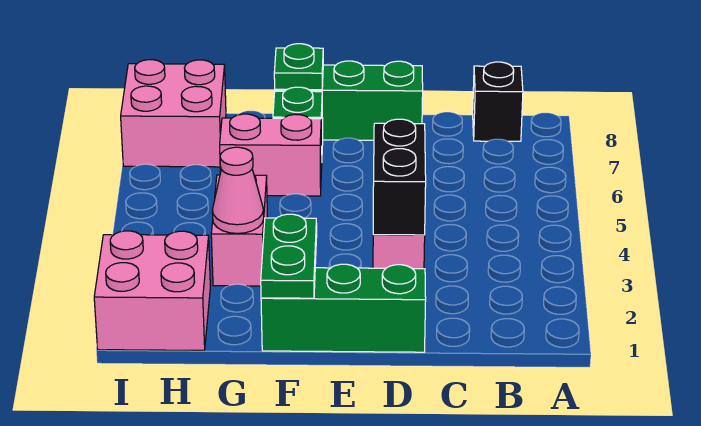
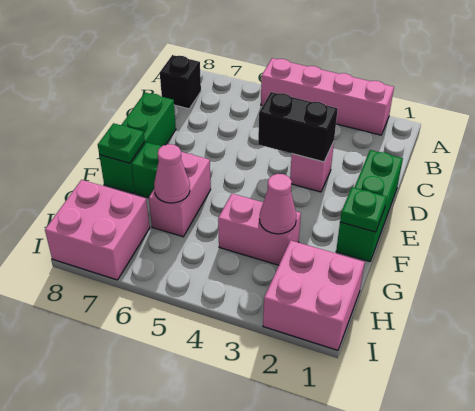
none -> pink brick A2:A5 level 1
green plate F1:F2 level 2 -> green plate F1 level 2
none -> pink cone G6 level 2

